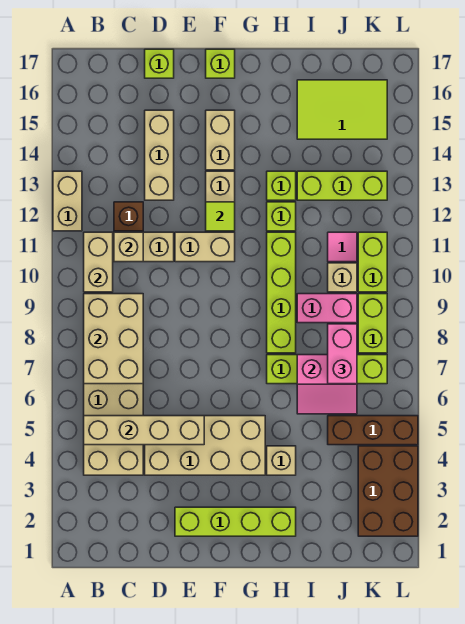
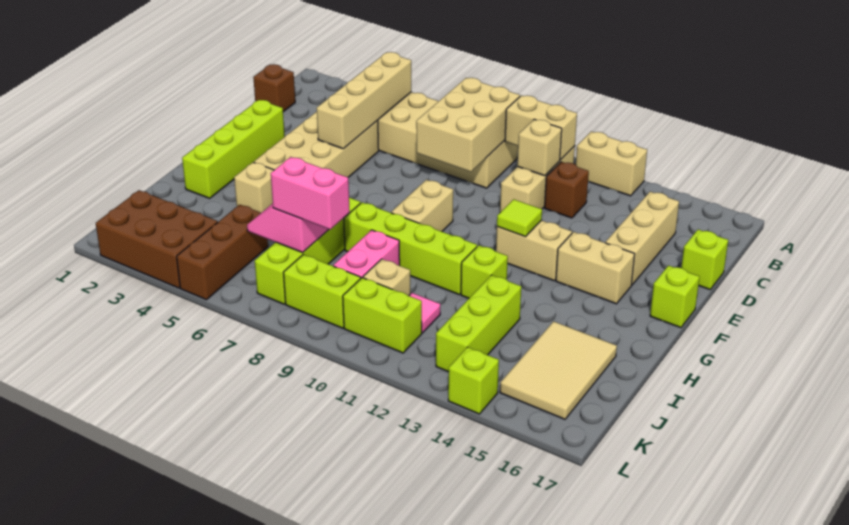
tan brick B7:C9 level 2 -> tan brick B8:D9 level 2
none -> brown brick C1 level 1
tan brick D13:D15 level 1 -> tan brick C15:E15 level 1
tan brick E11:F11 level 1 -> tan brick F9:G9 level 1
lime brick H13 level 1 -> lime brick L14 level 1
lime tile I15:K16 level 1 -> tan tile I15:K16 level 1

